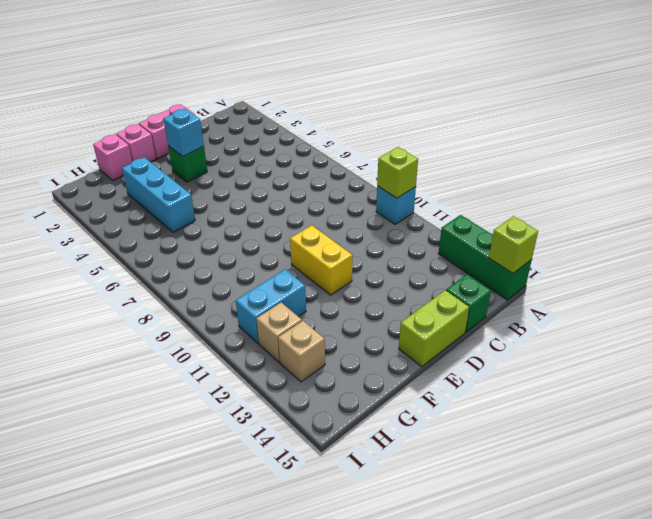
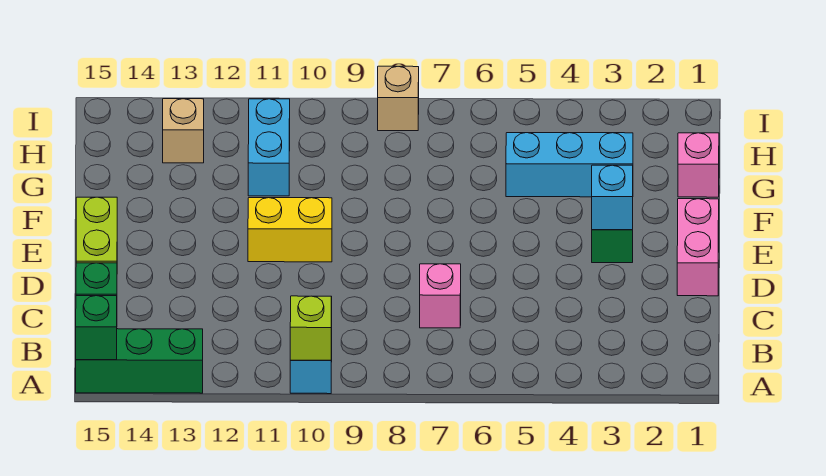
lime brick A15 level 2 -> green brick A15 level 2
pink brick F1 level 1 -> pink brick C7 level 1
tan brick H12 level 1 -> tan brick I8 level 1

